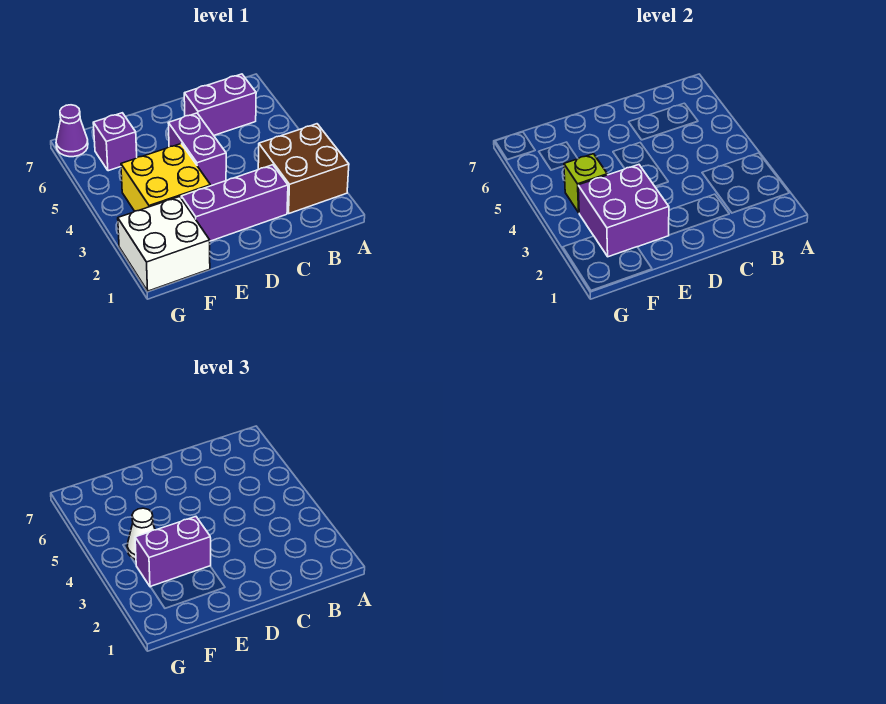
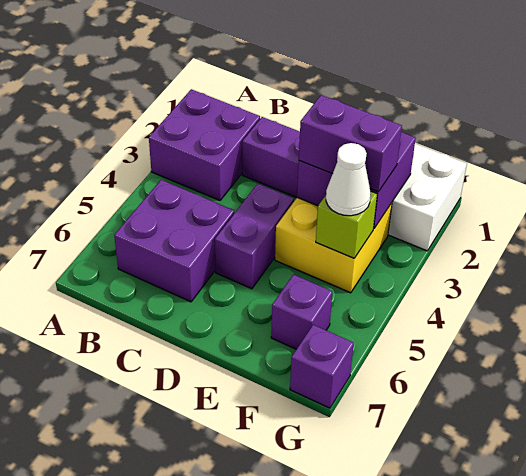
brown brick A2:B3 level 1 -> purple brick A2:B3 level 1
purple brick B6:C6 level 1 -> purple brick B5:C6 level 1
purple cone G7 level 1 -> purple brick G7 level 1

